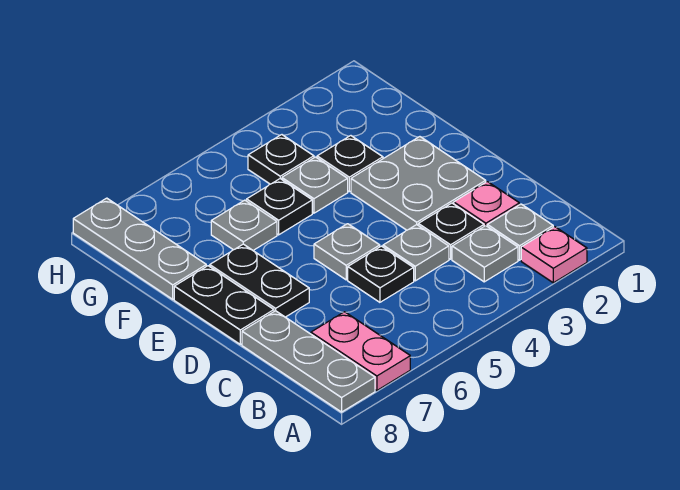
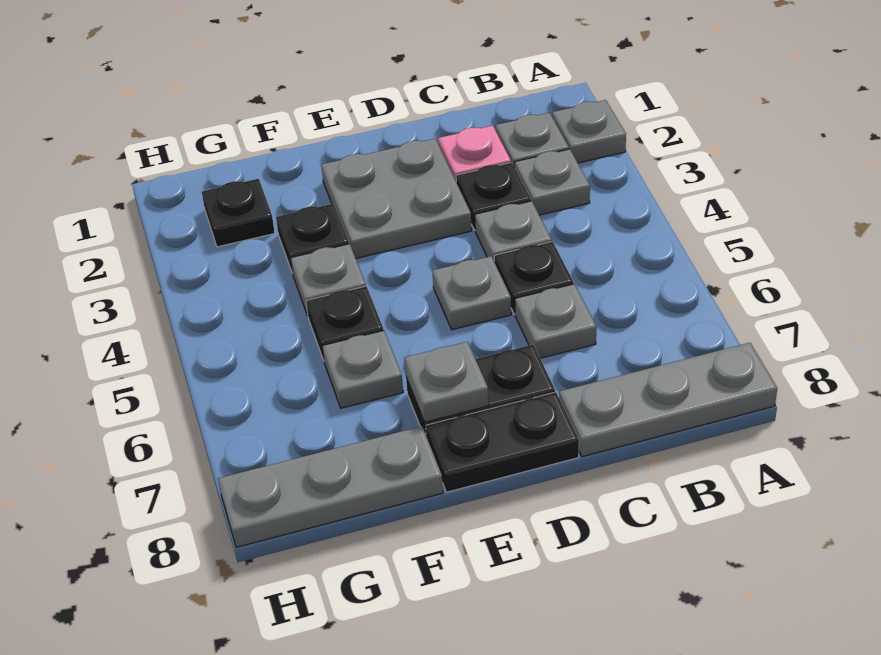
pink plate A2 level 1 -> grey plate A2 level 1
pink plate A7:B7 level 1 -> none
none -> grey plate C6 level 1
none -> grey plate E7 level 2
black plate G4 level 1 -> black plate G2 level 1

